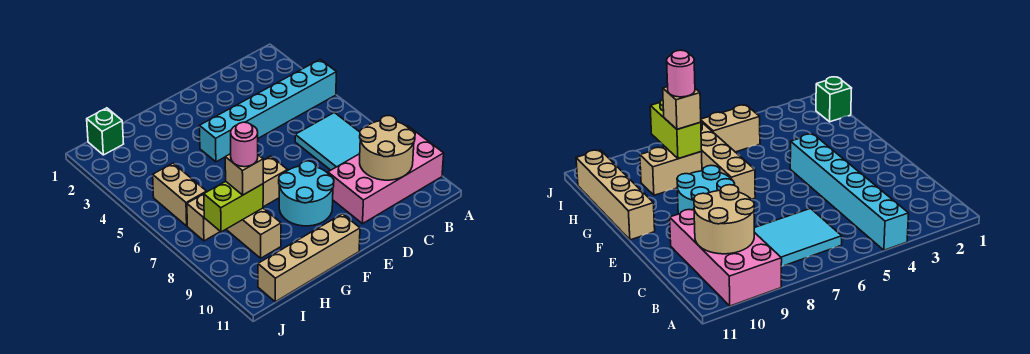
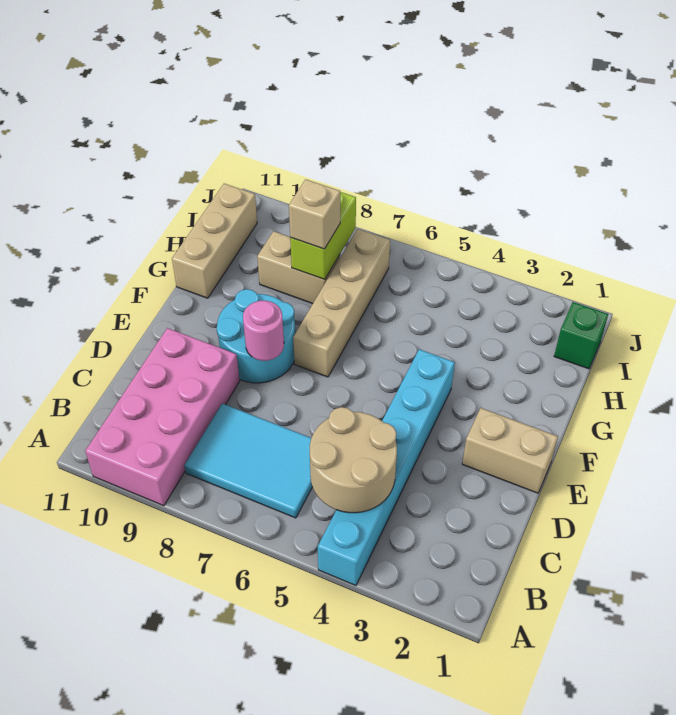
tan round brick B9:C10 level 2 -> tan round brick B4:C5 level 2
tan brick F11:I11 level 1 -> tan brick G11:I11 level 1
pink round brick H8 level 4 -> pink round brick E8 level 2
tan brick I5:I6 level 1 -> tan brick E1:E2 level 1

